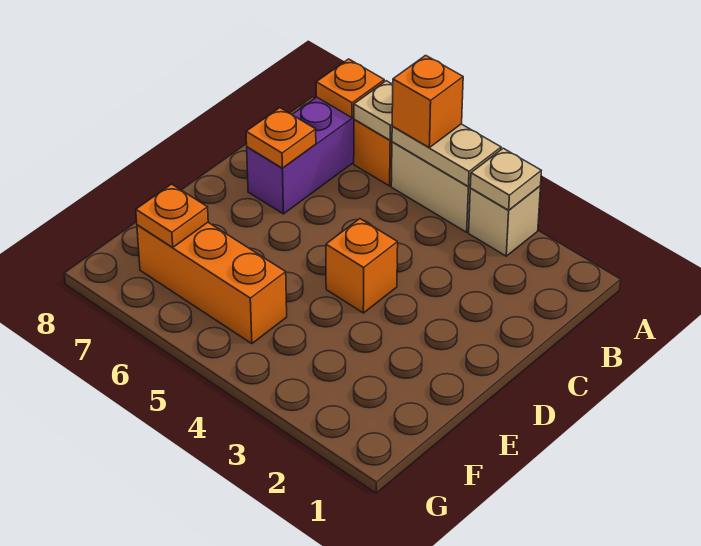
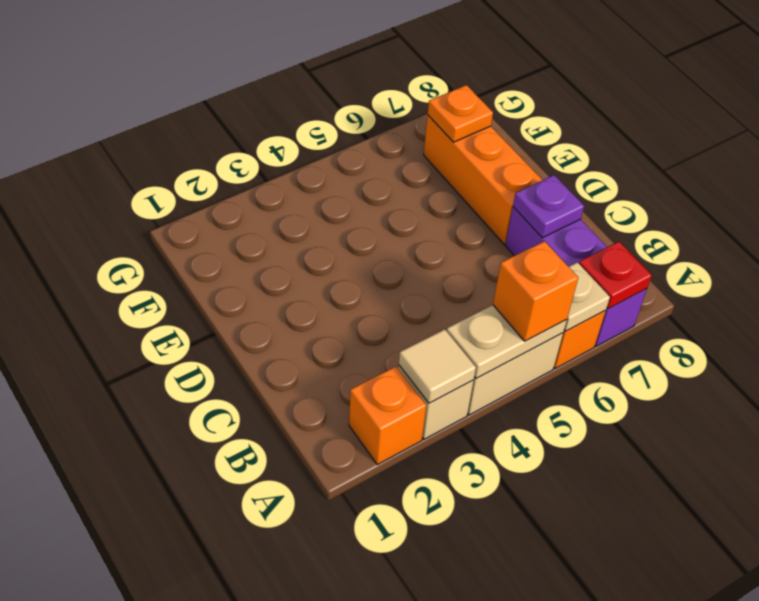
tan plate A3 level 2 -> tan tile A3 level 2
orange plate A7 level 2 -> red plate A7 level 2
orange plate C7 level 2 -> purple plate C7 level 2
orange brick D4 level 1 -> orange brick A2 level 1
orange brick F5:F7 level 1 -> orange brick D7:F7 level 1

